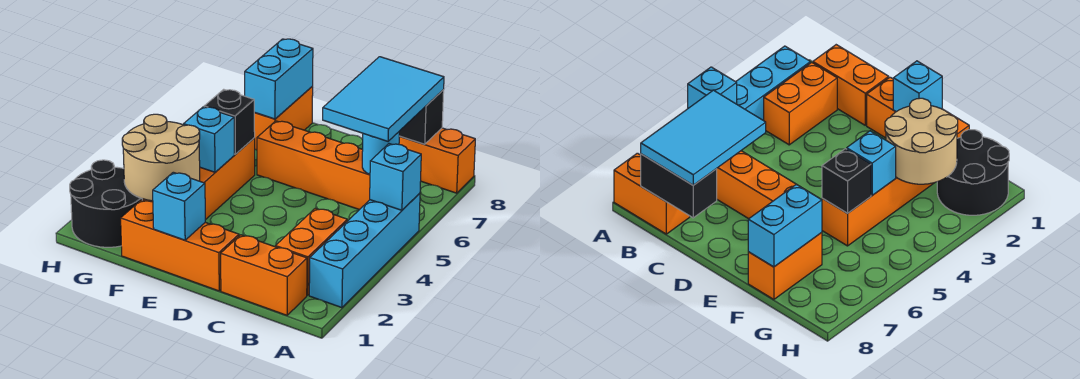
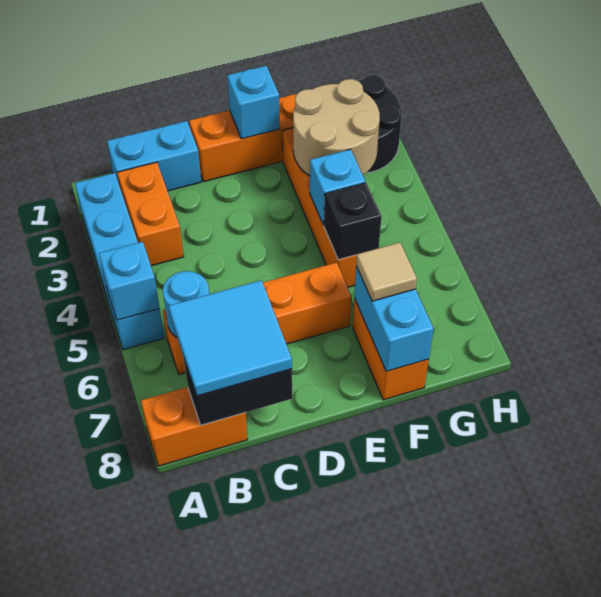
orange brick B1:C1 level 1 -> cyan brick B1:C1 level 1
cyan tile B6:C8 level 3 -> cyan tile B7:C8 level 3
none -> tan tile F7 level 3

